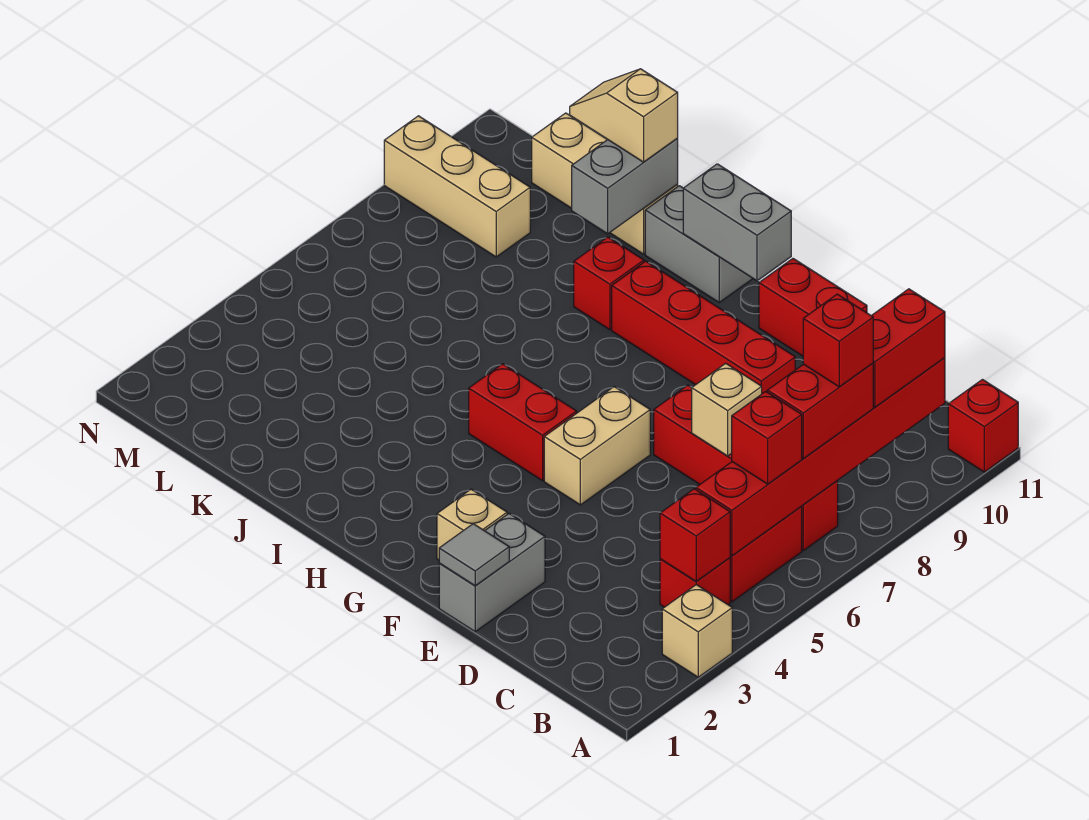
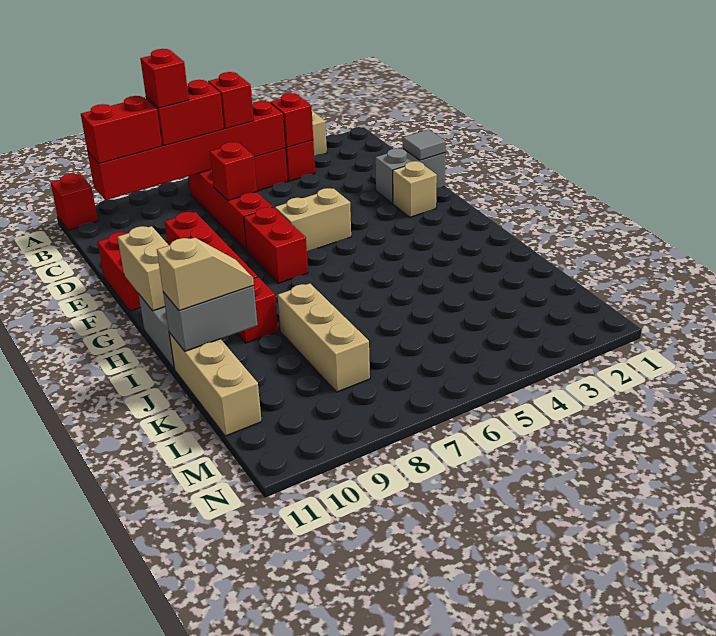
tan brick D7 level 2 -> red brick D7 level 2
red brick G5:H5 level 1 -> red brick F7:G7 level 1
grey brick G11:H11 level 2 -> tan brick G11:H11 level 2
tan slope J11:K11 level 3 top J -> tan slope J10:J11 level 3 top 11
tan brick L9:N9 level 1 -> tan brick J8:L8 level 1

